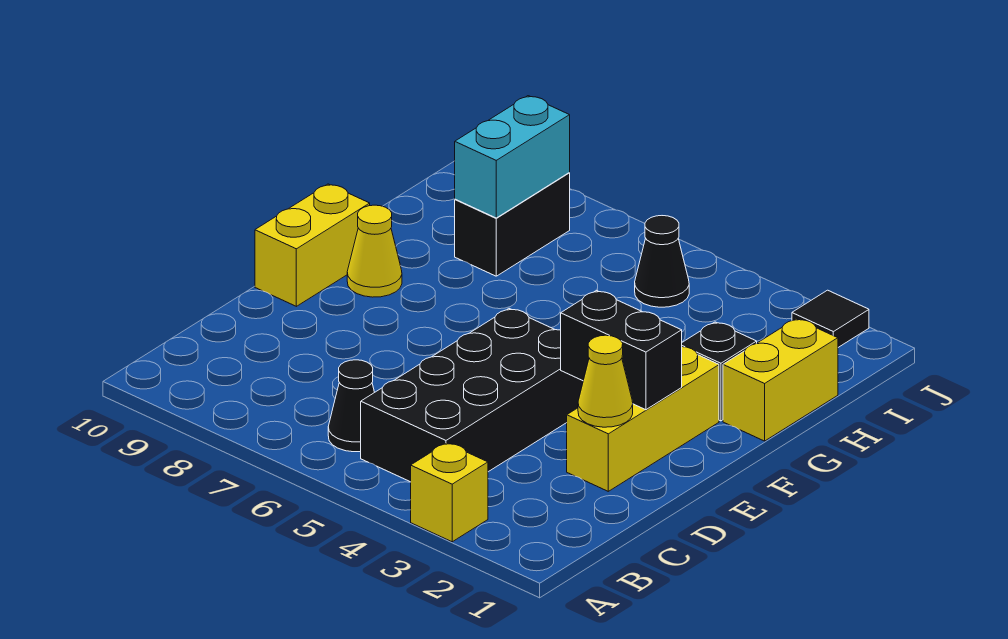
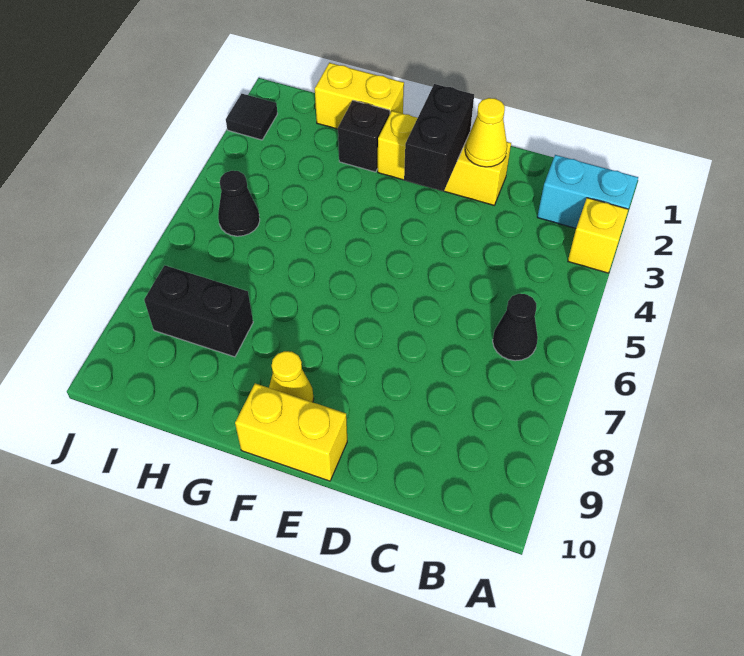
black brick B4:E5 level 1 -> none
cyan brick H8:I8 level 2 -> cyan brick A2:B2 level 1

